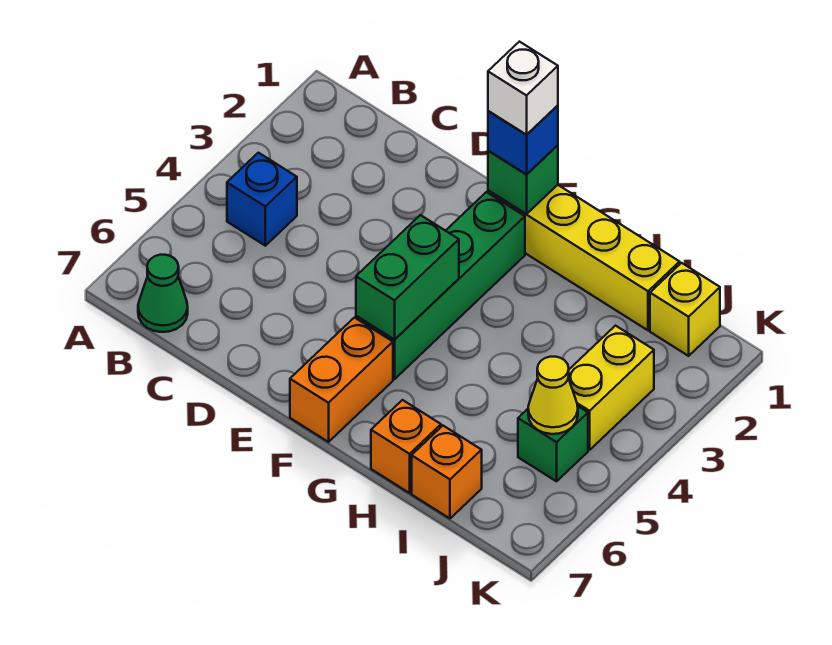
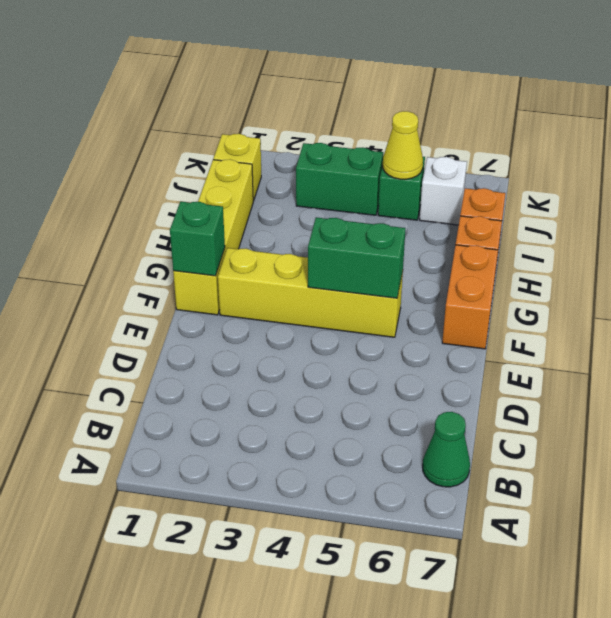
blue brick B4 level 1 -> none
blue brick F1 level 3 -> none
white brick F1 level 4 -> white brick J6 level 1
green brick F2:F5 level 1 -> yellow brick F2:F5 level 1
orange brick F6:F7 level 1 -> orange brick F7:G7 level 1
yellow brick J3:J4 level 1 -> green brick J3:J4 level 1

